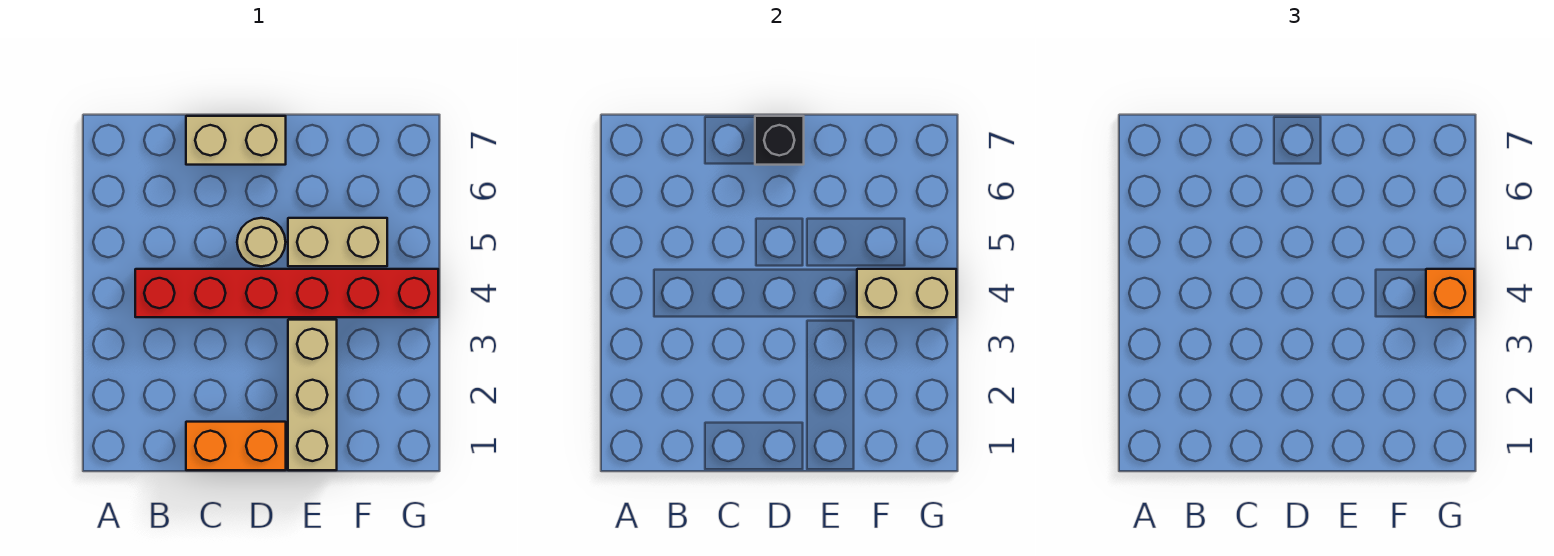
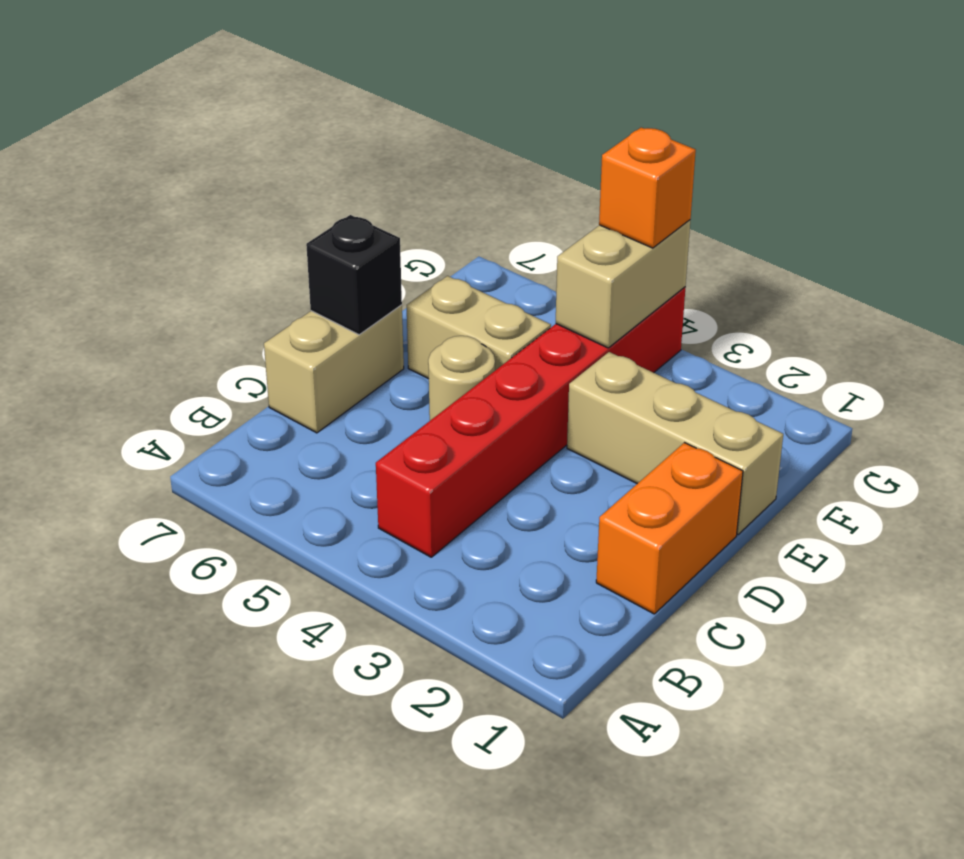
tan brick E5:F5 level 1 -> tan brick E5:E6 level 1

